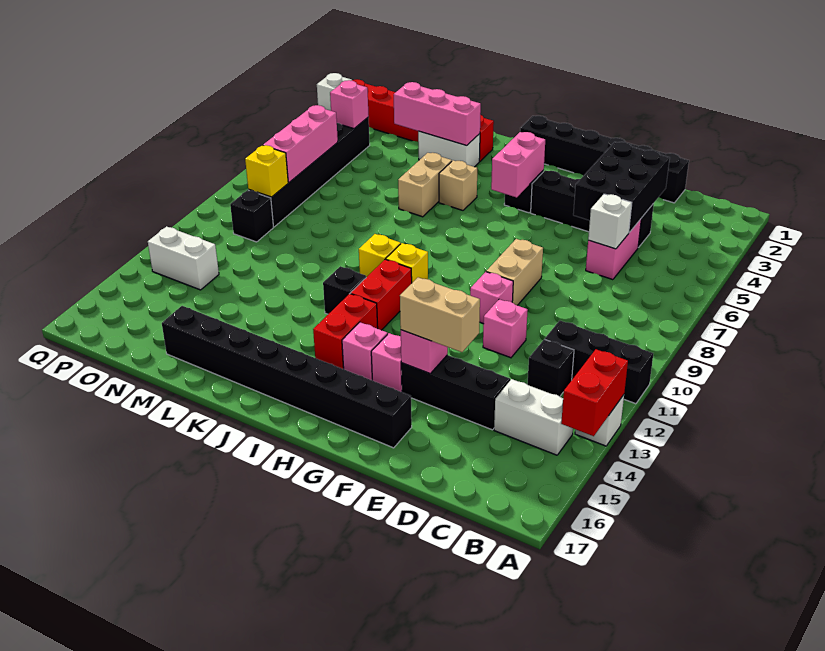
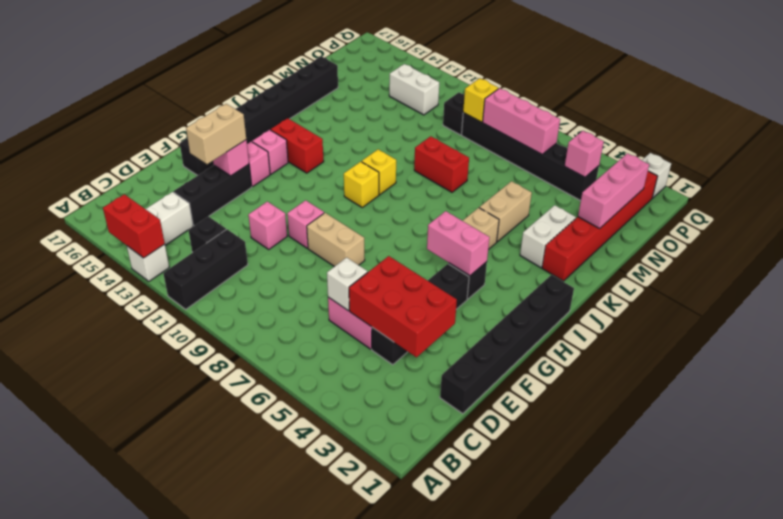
black brick D3:E5 level 2 -> red brick D3:E5 level 2
red brick I11:I12 level 1 -> red brick L8:L9 level 1
black brick J12 level 1 -> none
pink brick K3:M3 level 2 -> pink brick M2:O2 level 2
tan brick K5:K6 level 1 -> tan brick K5:L5 level 1
white brick O13:P13 level 1 -> white brick O12:O13 level 1

